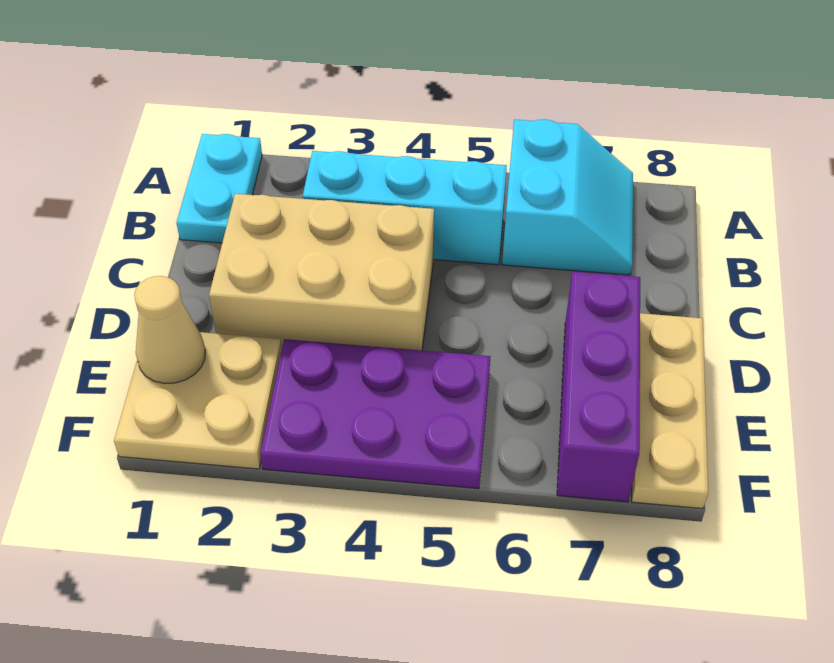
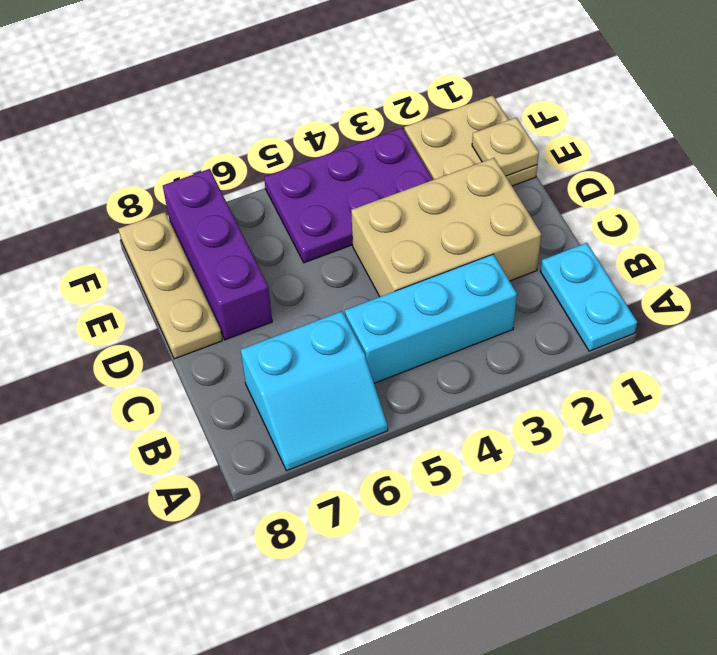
cyan slope A6:B7 level 1 top 6 -> cyan slope A6:B7 level 1 top B
tan cone E1 level 2 -> tan plate E1 level 2

